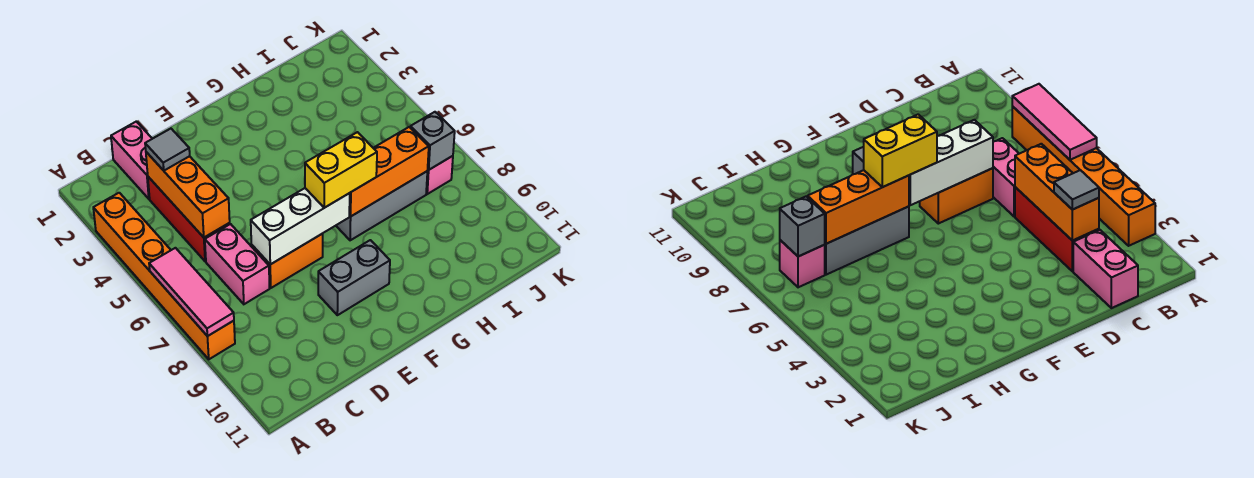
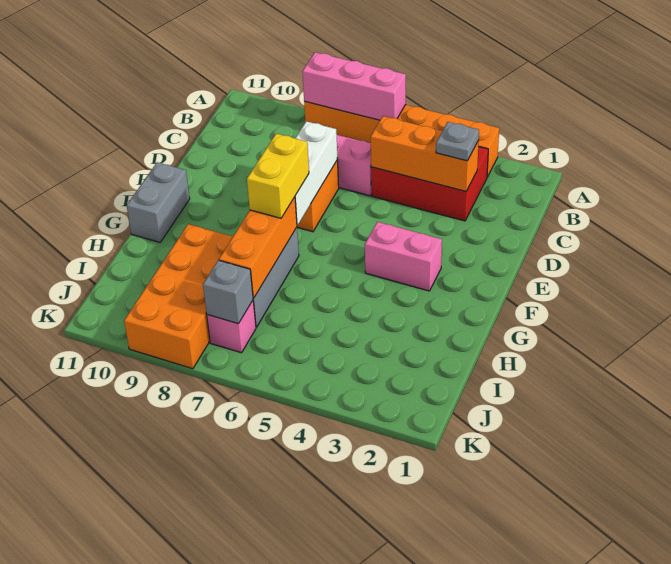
pink tile A6:A8 level 2 -> pink brick A6:A8 level 2
pink brick C1:C2 level 1 -> pink brick F3:F4 level 1
red brick C3:C5 level 1 -> red brick B3:C5 level 1
grey tile C3 level 3 -> grey plate C3 level 3
grey brick E9:F9 level 1 -> grey brick F11:G11 level 1
none -> orange brick H8:K9 level 1

